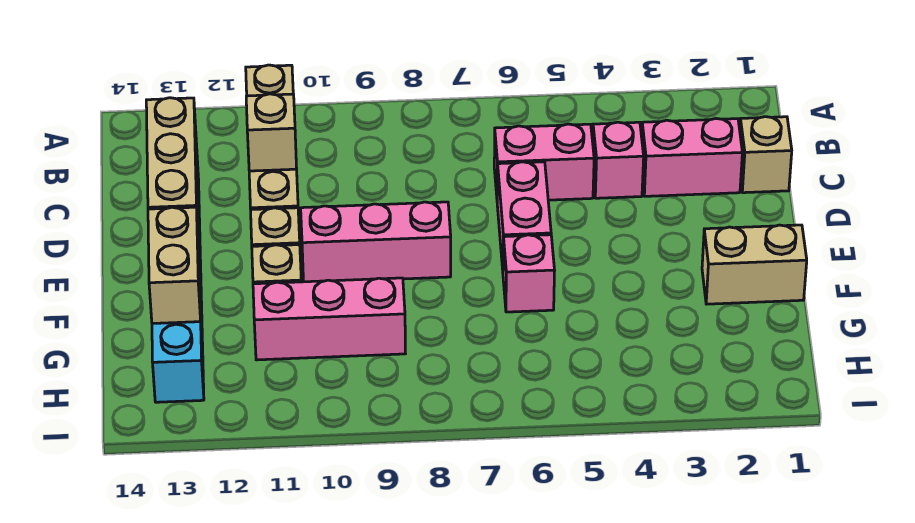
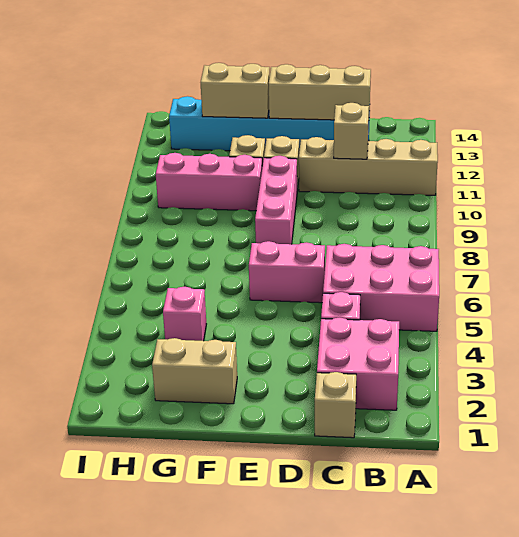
pink brick C2:C3 level 1 -> pink brick B2:C3 level 1
pink brick C5:C6 level 1 -> pink brick A5:C6 level 1
tan brick F1:F2 level 1 -> tan brick F2:G2 level 1
pink brick F6 level 1 -> pink brick G4 level 1
pink brick G9:G11 level 1 -> pink brick F10:H10 level 1

